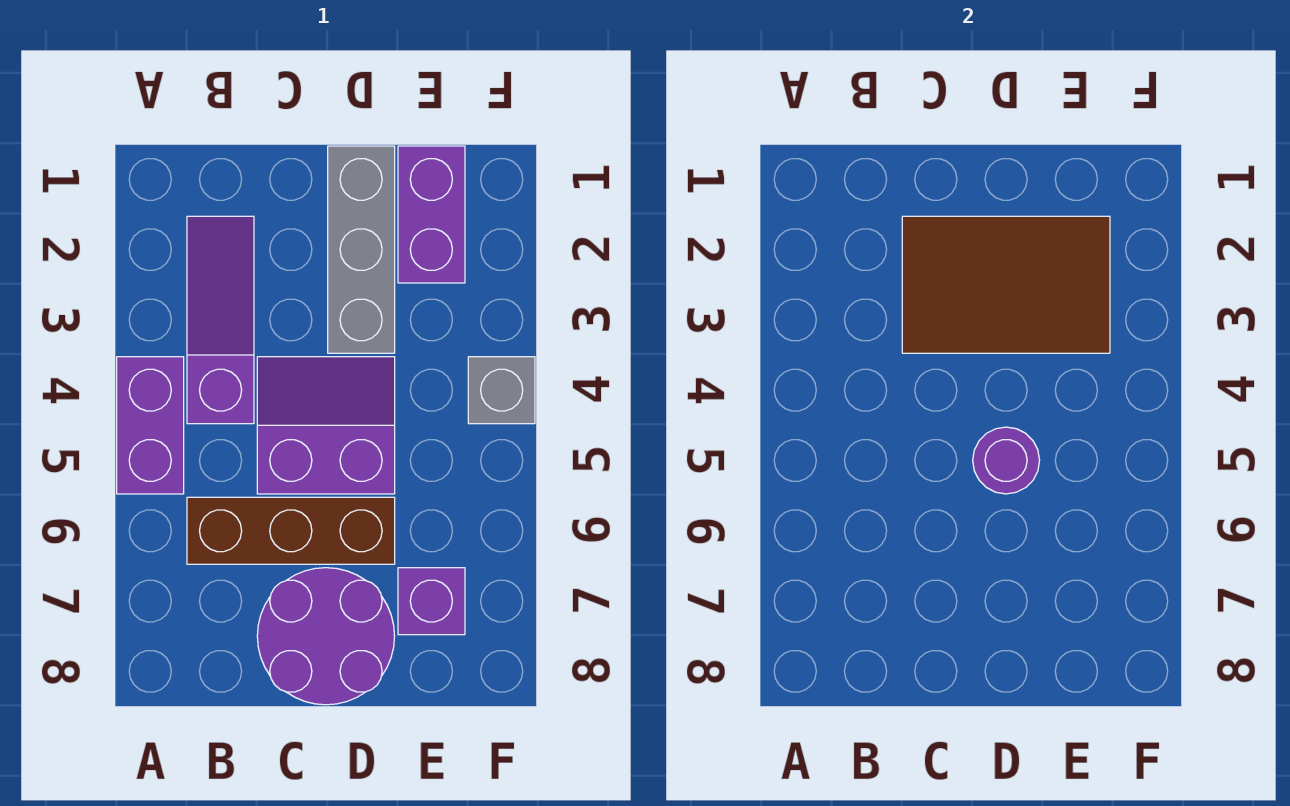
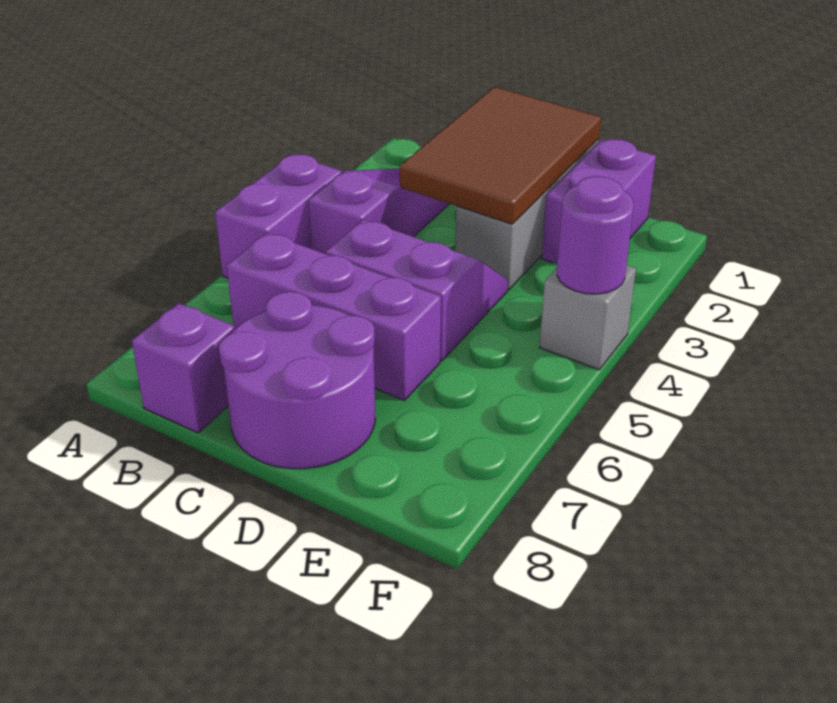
brown brick B6:D6 level 1 -> purple brick B6:D6 level 1
brown tile C2:E3 level 2 -> brown tile C1:D3 level 2
purple round brick D5 level 2 -> purple round brick F4 level 2
purple brick E7 level 1 -> purple brick B8 level 1

